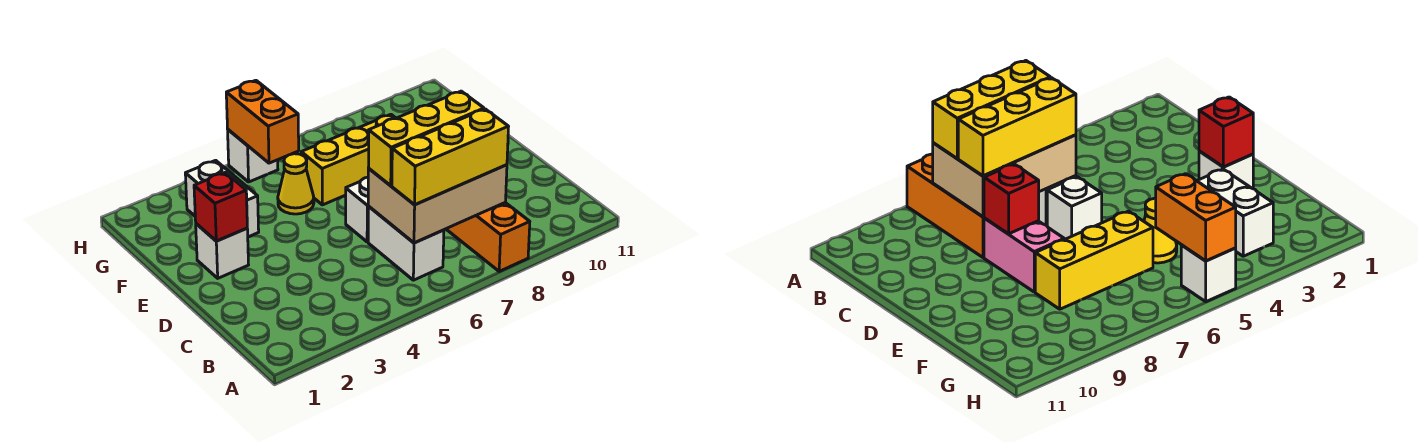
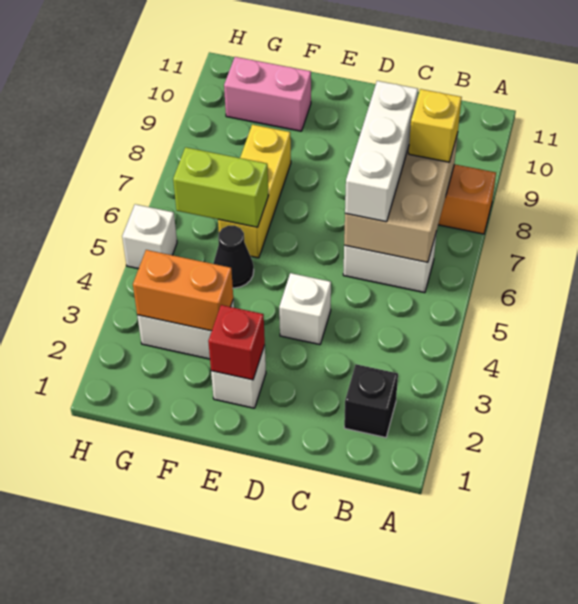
none -> black brick B2 level 1
yellow brick B6:B8 level 3 -> yellow brick B8 level 3
yellow brick C6:C8 level 3 -> white brick C6:C8 level 3
white brick D6 level 1 -> white brick D4 level 1
pink brick D8:E8 level 1 -> pink brick F10:G10 level 1
red brick D8 level 2 -> none
yellow cone F5 level 1 -> black cone F5 level 1
none -> lime brick F6:G6 level 2
orange brick G5:H5 level 2 -> orange brick F3:G3 level 2

